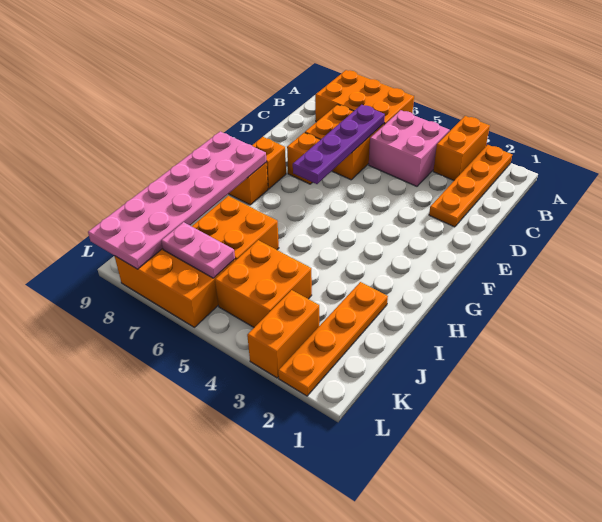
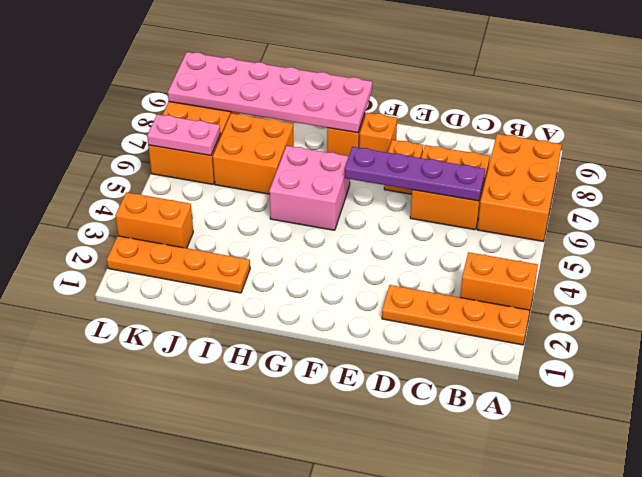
pink brick B4:C5 level 1 -> pink brick G5:H6 level 1
orange brick J4:K5 level 1 -> none
pink plate K6:K7 level 2 -> pink plate K6:L6 level 2

